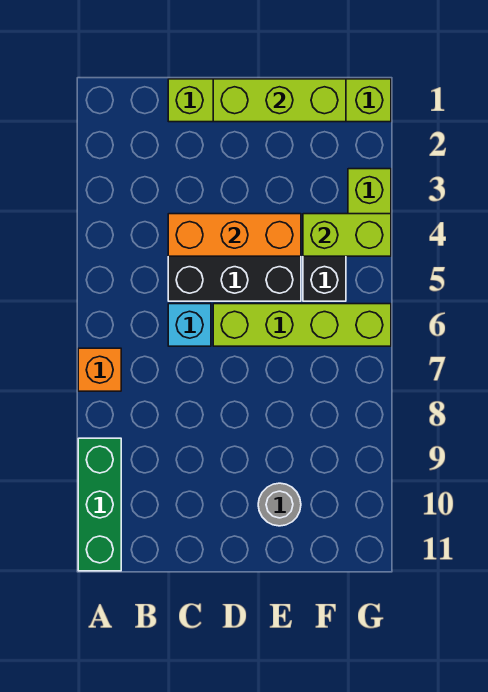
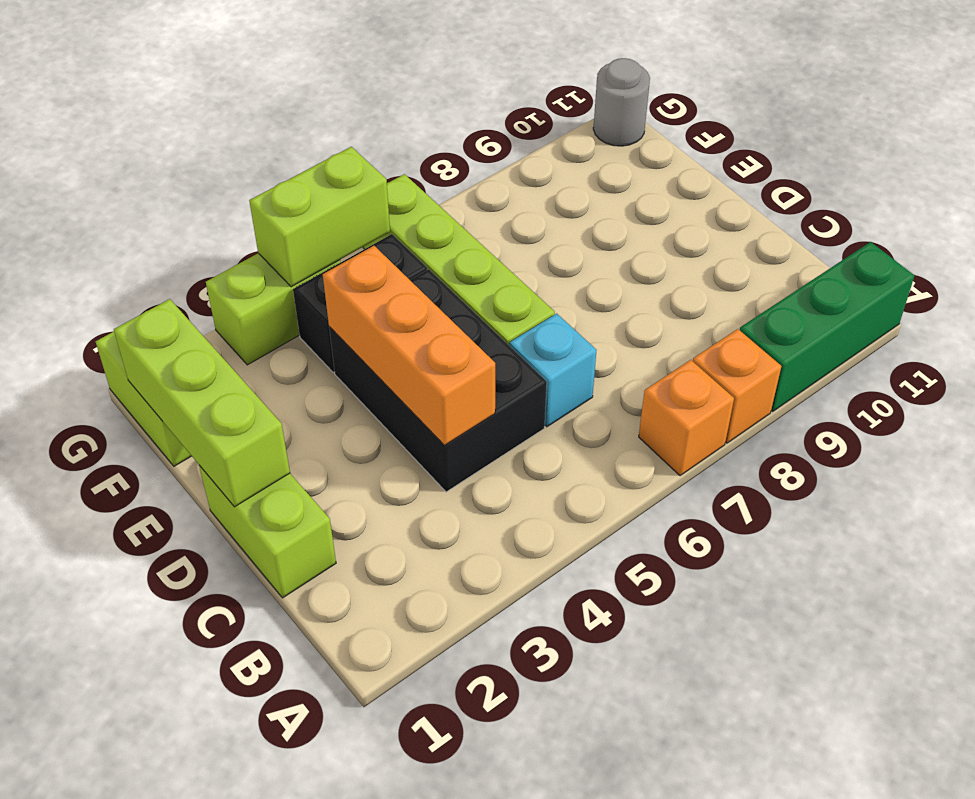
none -> orange brick A8 level 1
grey round brick E10 level 1 -> grey round brick G11 level 1
lime brick F4:G4 level 2 -> lime brick G4:G5 level 2

